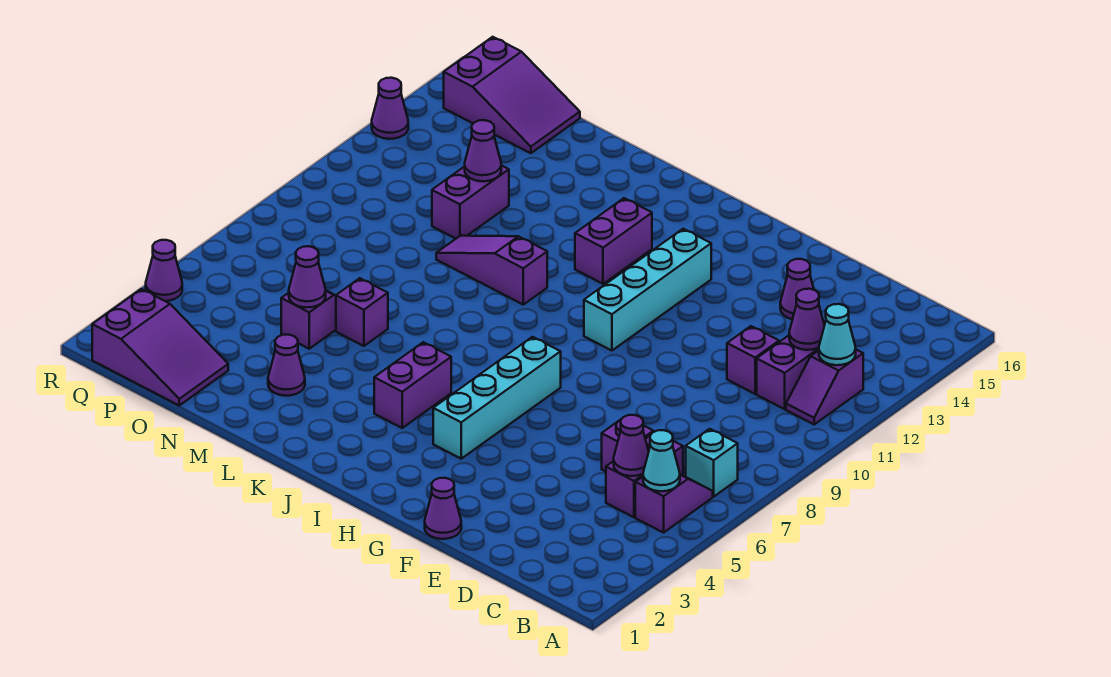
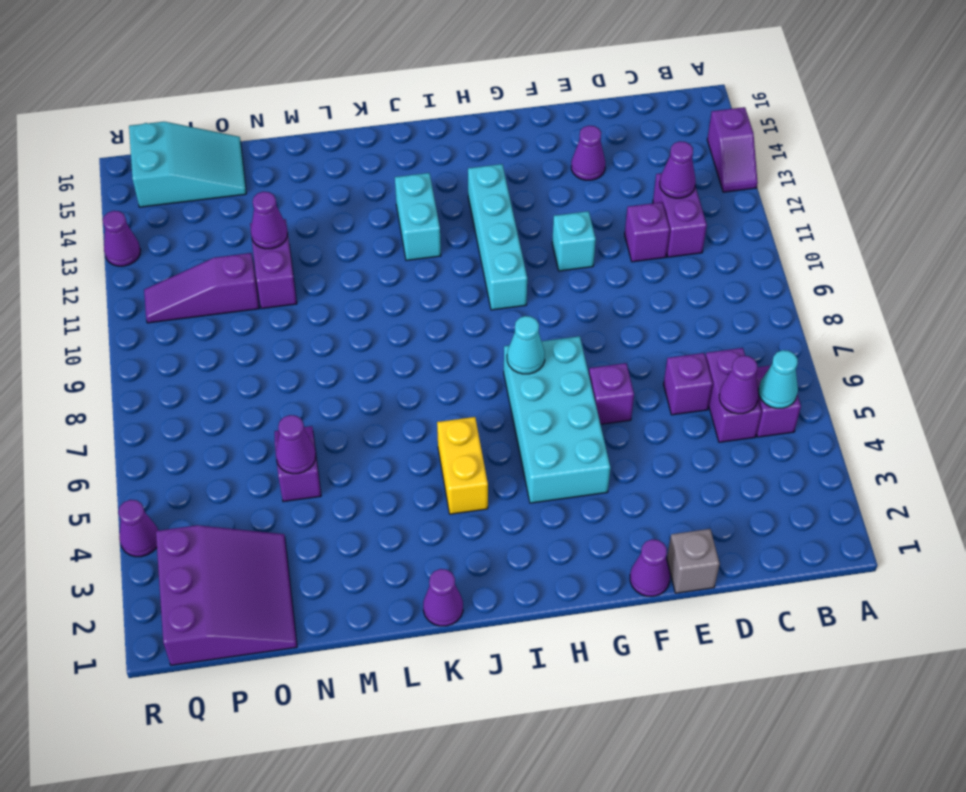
cyan brick B7 level 1 -> cyan brick F11 level 1
purple slope B11:B12 level 1 top 12 -> purple slope A13:A14 level 1 top 14
cyan cone B12 level 2 -> cyan cone H7 level 2
none -> grey brick E1 level 1
cyan brick H4:H7 level 1 -> cyan brick G4:H7 level 1
purple brick J4:J5 level 1 -> yellow brick J4:J5 level 1
purple brick J12:J13 level 1 -> cyan brick J12:J13 level 1
purple slope K10:M10 level 1 top K -> purple slope O11:Q11 level 1 top O
purple cone M3 level 1 -> purple cone K1 level 1
purple brick M6 level 1 -> purple brick F6 level 1
purple slope O1:Q2 level 1 top Q -> purple slope O1:Q3 level 1 top Q
purple slope O15:Q16 level 1 top Q -> cyan slope O15:Q16 level 1 top Q

